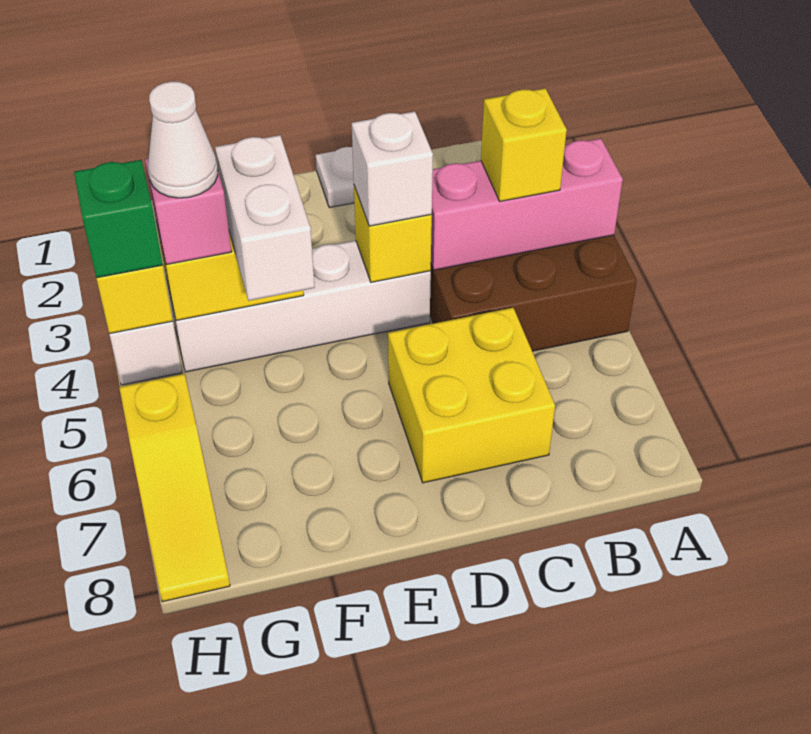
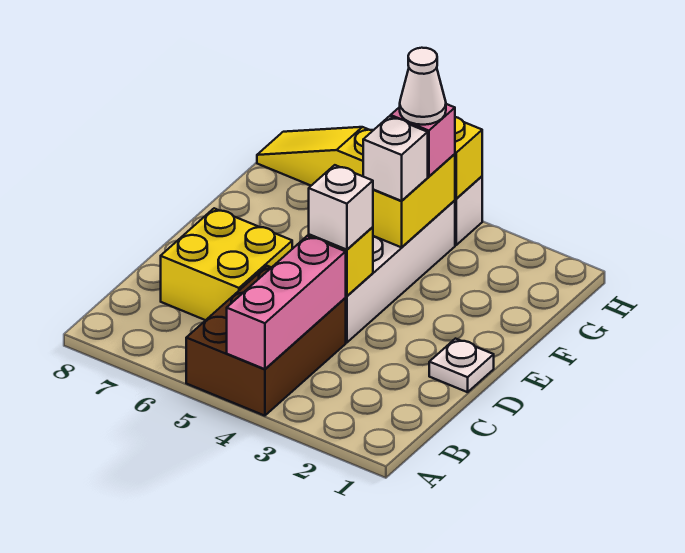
yellow brick B4 level 3 -> none
white brick F4:F5 level 3 -> white brick F4 level 3
green brick H4 level 3 -> none

